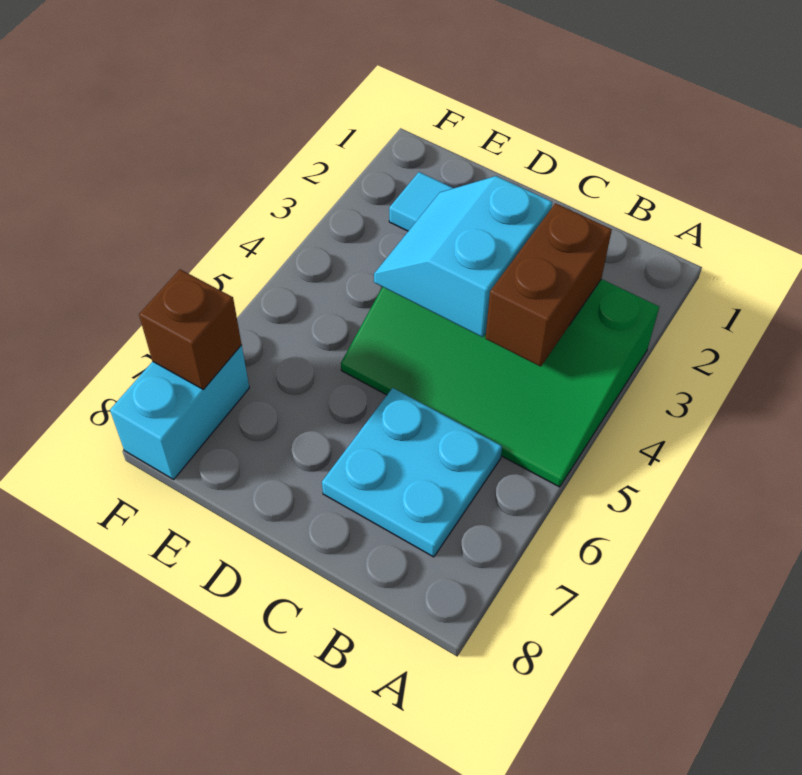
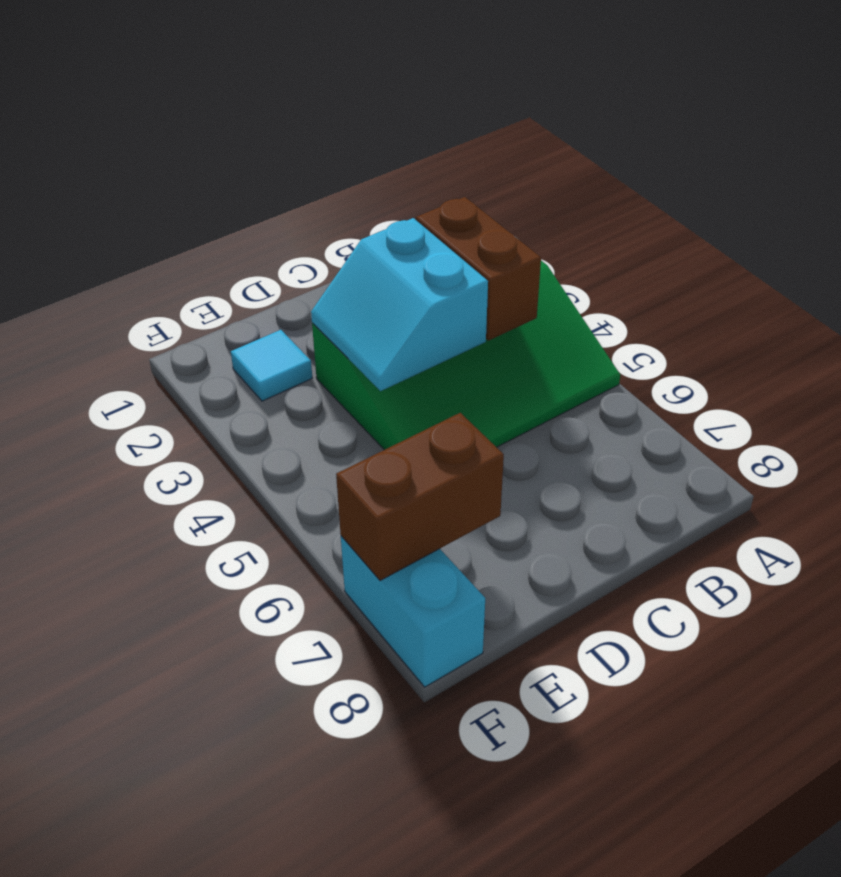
cyan plate B6:C7 level 1 -> none
brown brick F7 level 2 -> brown brick E7:F7 level 2

